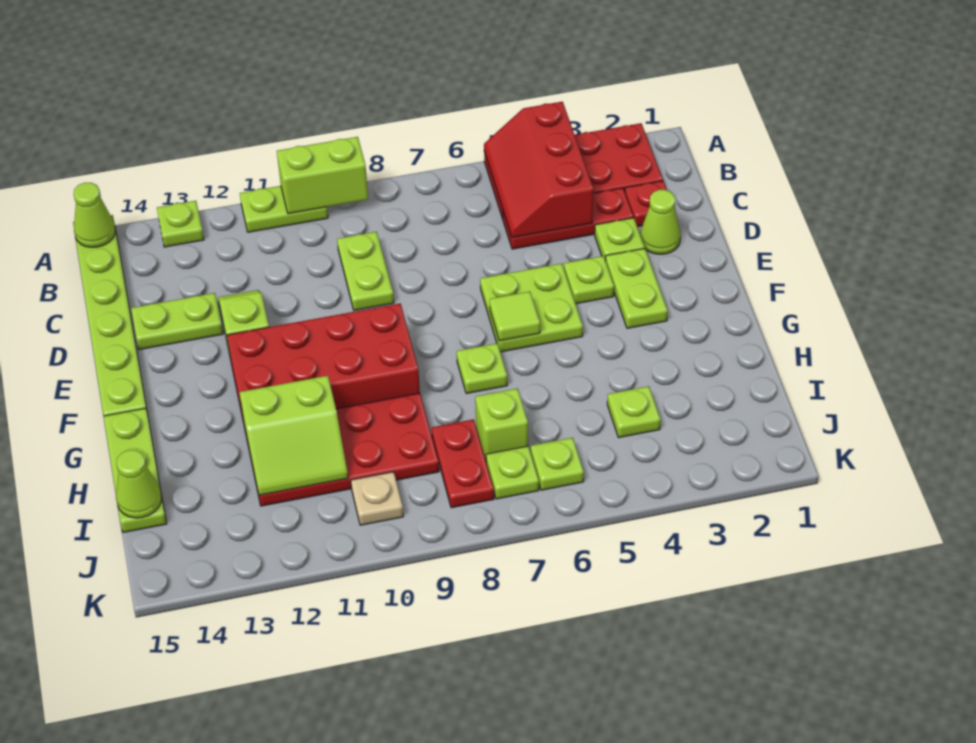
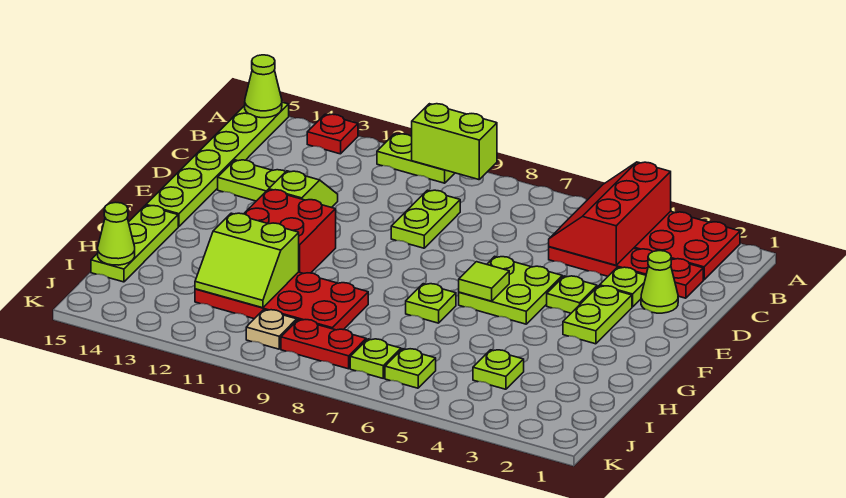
lime plate A13 level 1 -> red plate A13 level 1
red brick F9:G12 level 1 -> red brick F11:G12 level 1
lime brick I7 level 1 -> none
red plate I8:J8 level 1 -> red plate J8:J9 level 1

